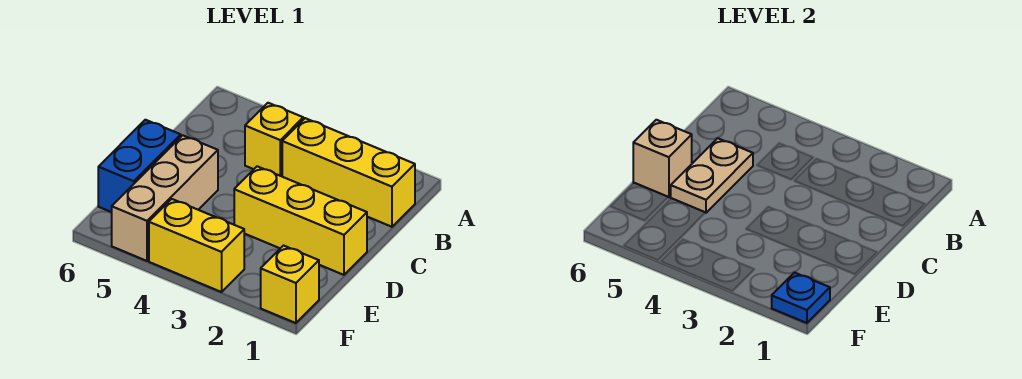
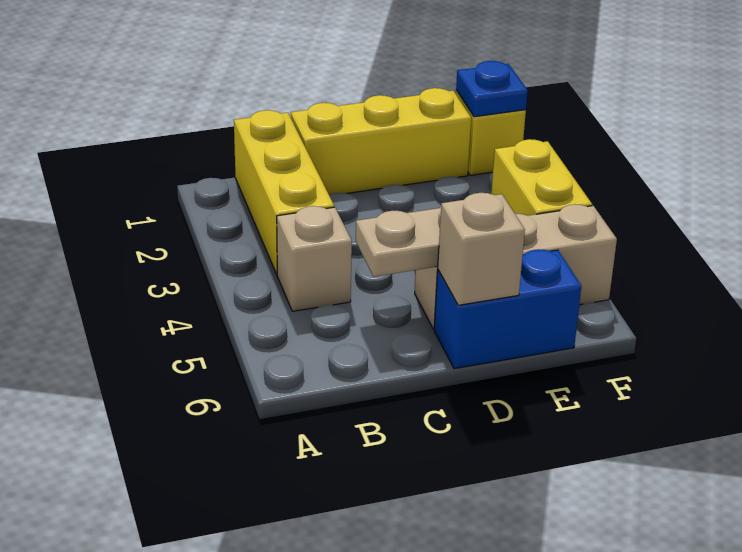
yellow brick B4 level 1 -> tan brick B4 level 1
yellow brick D1:D3 level 1 -> yellow brick C1:E1 level 1

